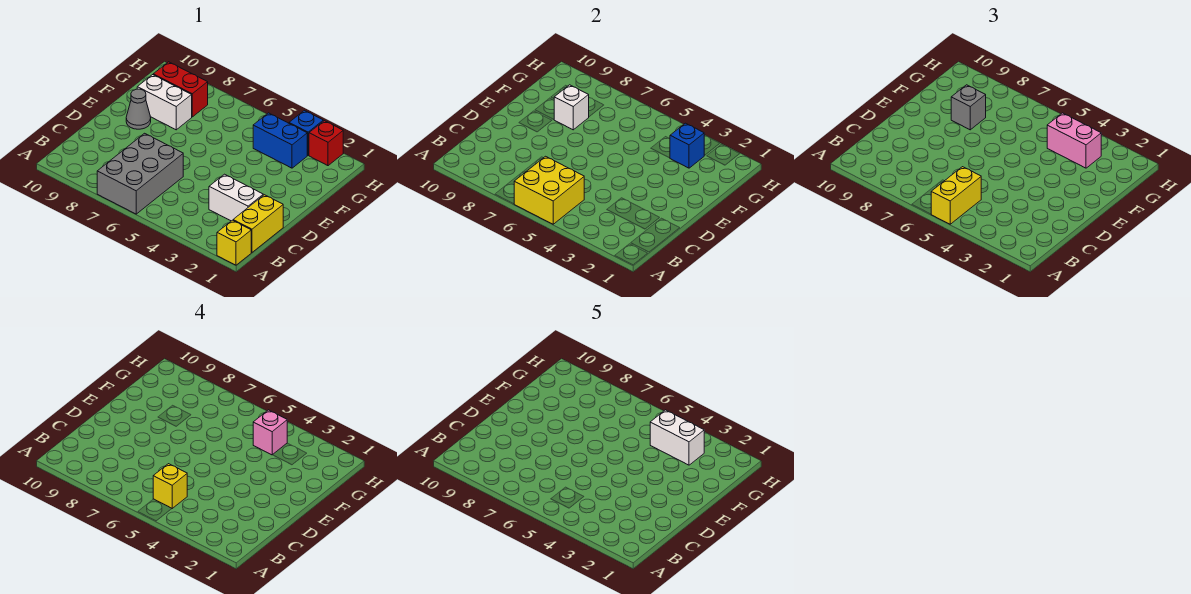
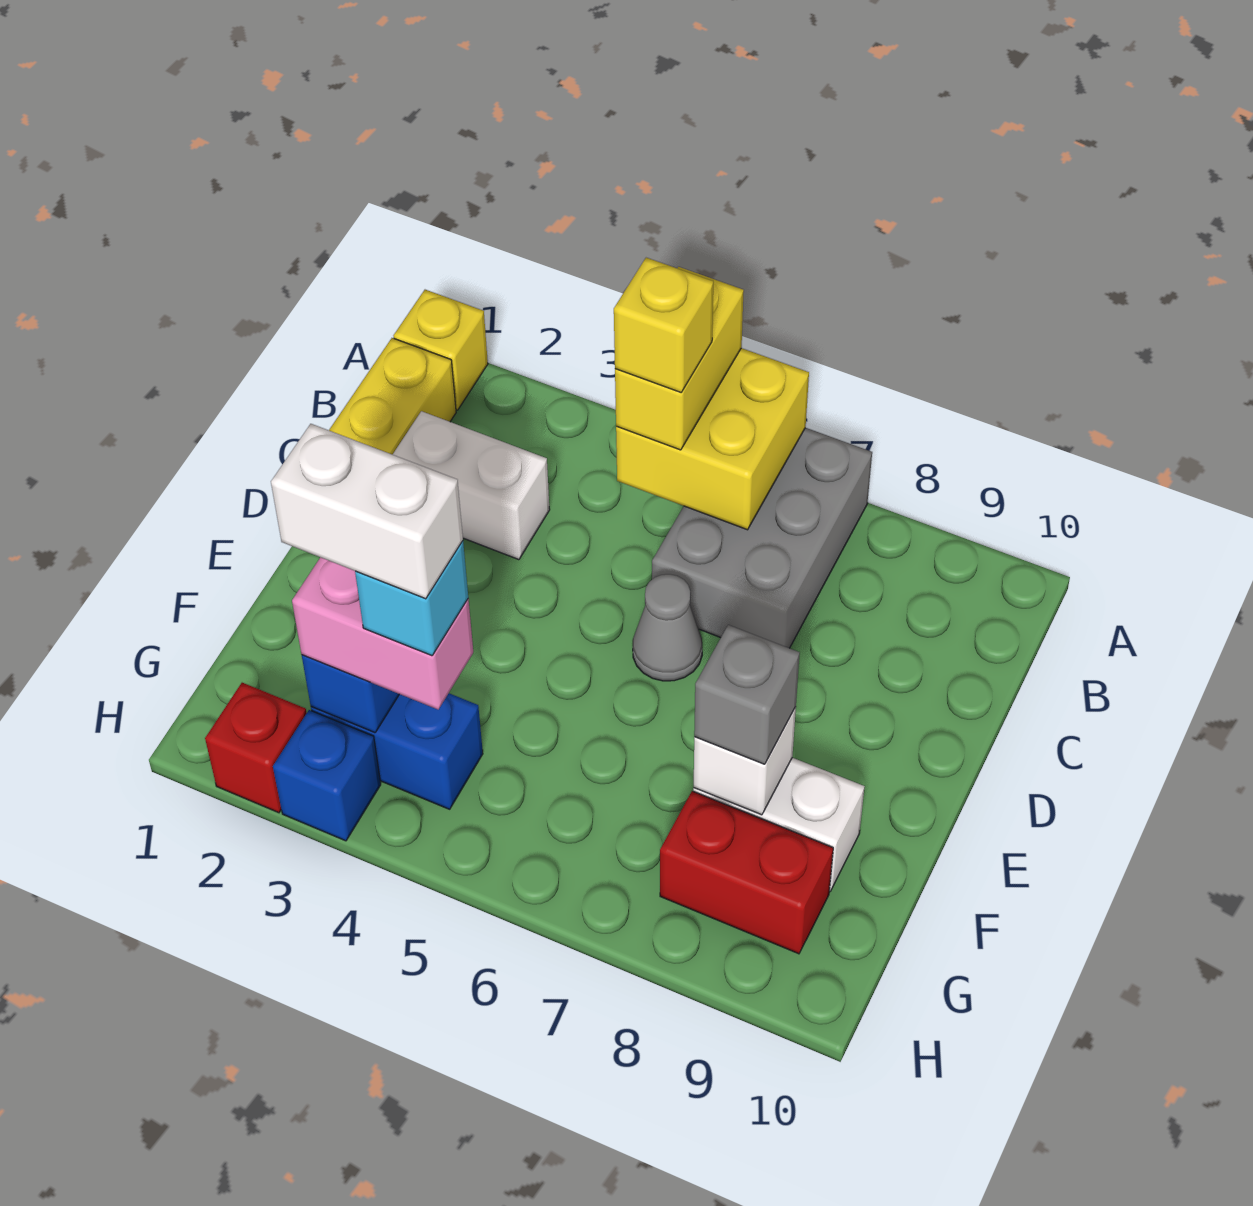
grey cone E9 level 1 -> grey cone D6 level 1
pink brick G4 level 4 -> cyan brick G4 level 4

